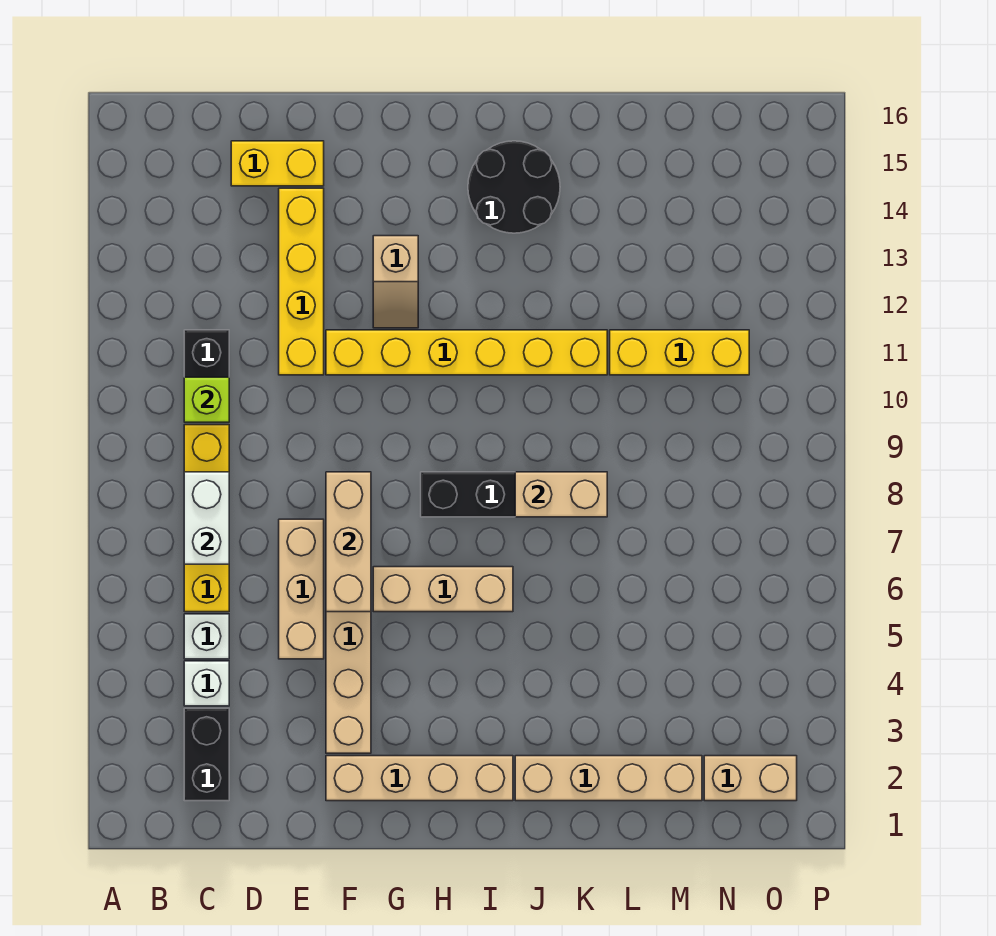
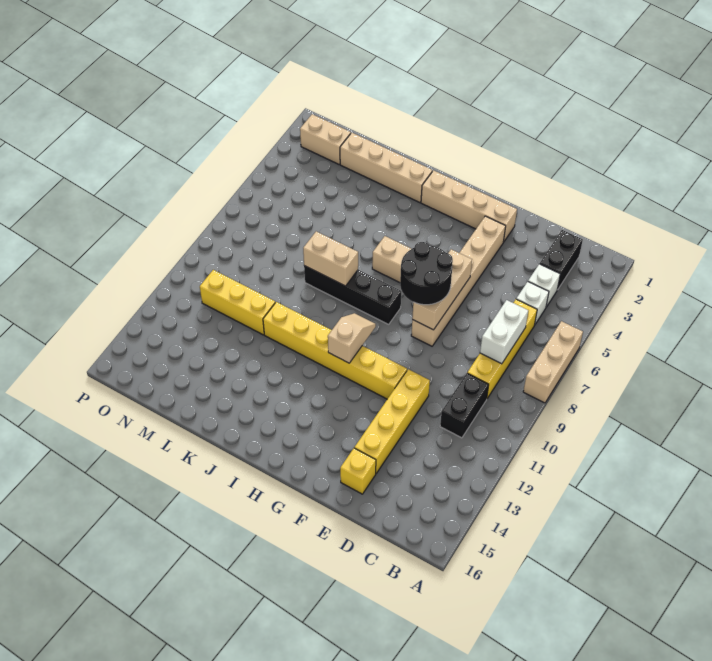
lime brick C10 level 2 -> none
yellow brick D15:E15 level 1 -> yellow brick E15 level 1
tan brick E5:E7 level 1 -> tan brick A6:A8 level 1
tan slope G12:G13 level 1 top 13 -> tan slope H10:H11 level 2 top 11
black round brick I14:J15 level 1 -> black round brick F7:G8 level 3

